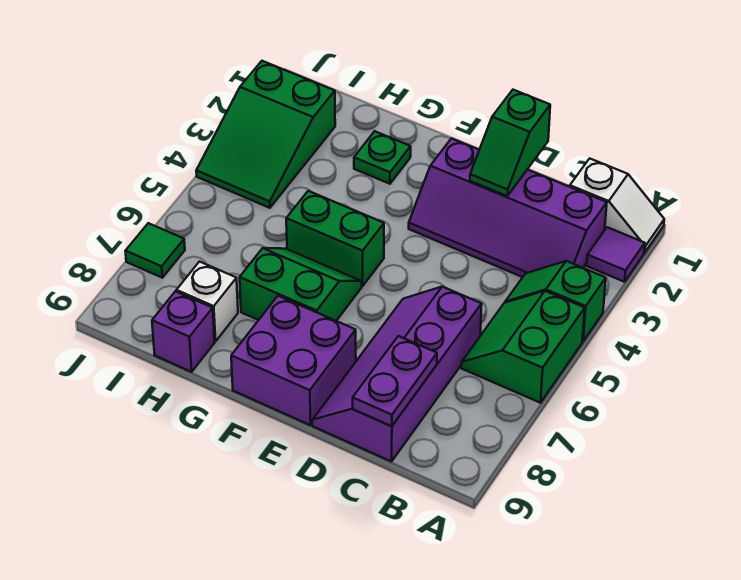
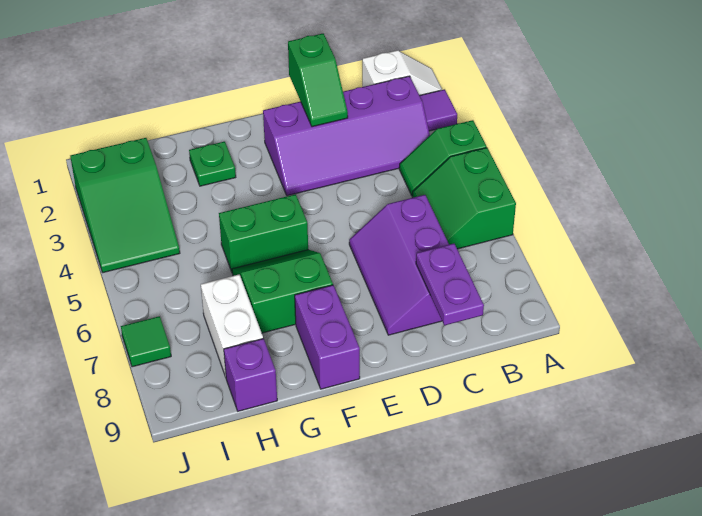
purple slope C6:D9 level 1 top C -> purple slope C6:D8 level 1 top C
purple brick E8:F9 level 1 -> purple brick F8:F9 level 1
white brick H8 level 1 -> white brick H7:H8 level 1

